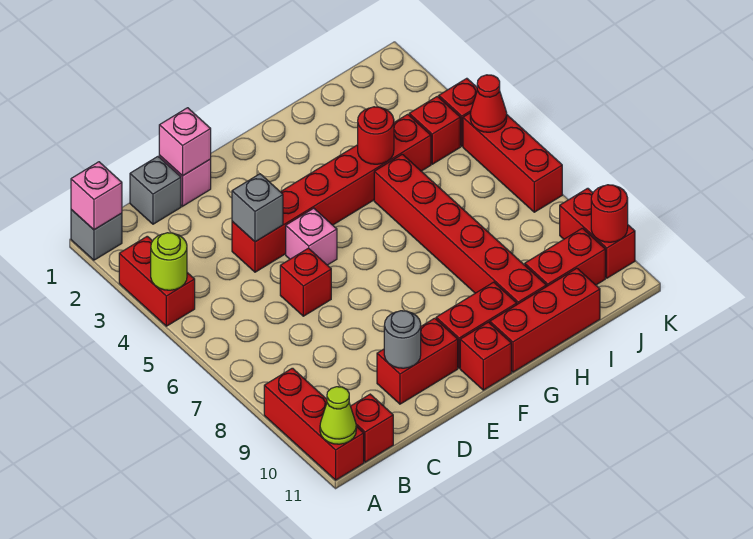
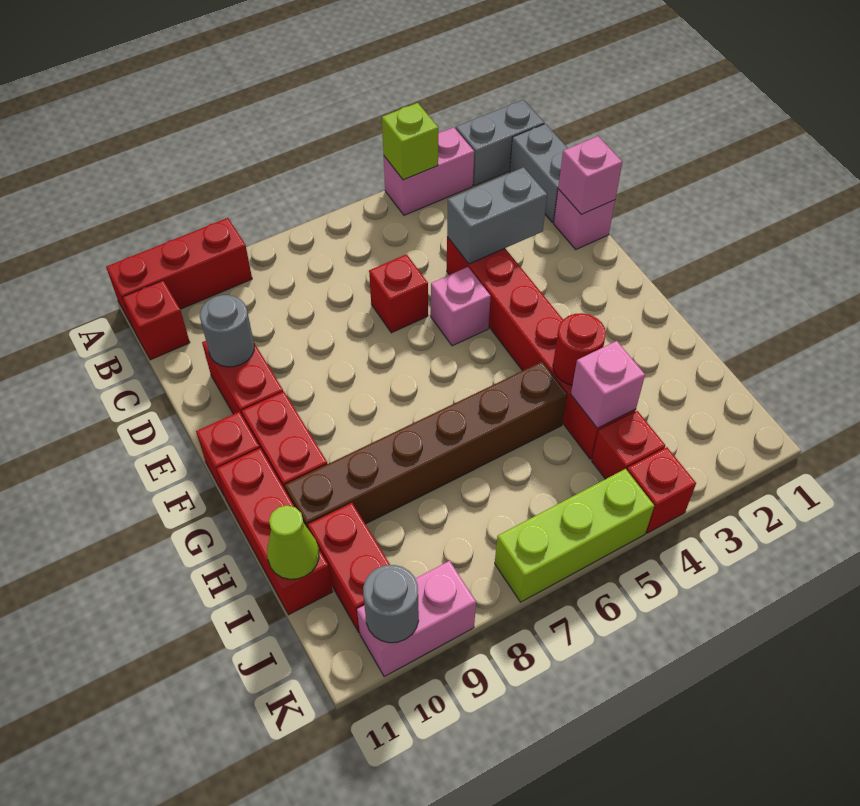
grey brick A1 level 1 -> grey brick A1:A2 level 1
pink brick A1 level 2 -> pink brick I4 level 2
red brick A3:A4 level 1 -> pink brick A3:A4 level 1
lime round brick A4 level 2 -> lime brick A4 level 2
lime cone A11 level 2 -> lime cone I11 level 2
grey brick C1 level 1 -> grey brick B1:C1 level 1
grey brick D4 level 2 -> grey brick D3:D4 level 2
red brick H5:H10 level 1 -> brown brick H5:H10 level 1
red brick K5:K7 level 1 -> lime brick K5:K7 level 1
red cone K5 level 2 -> none
red brick K9:K10 level 1 -> pink brick K9:K10 level 1
red round brick K10 level 2 -> grey round brick K10 level 2

